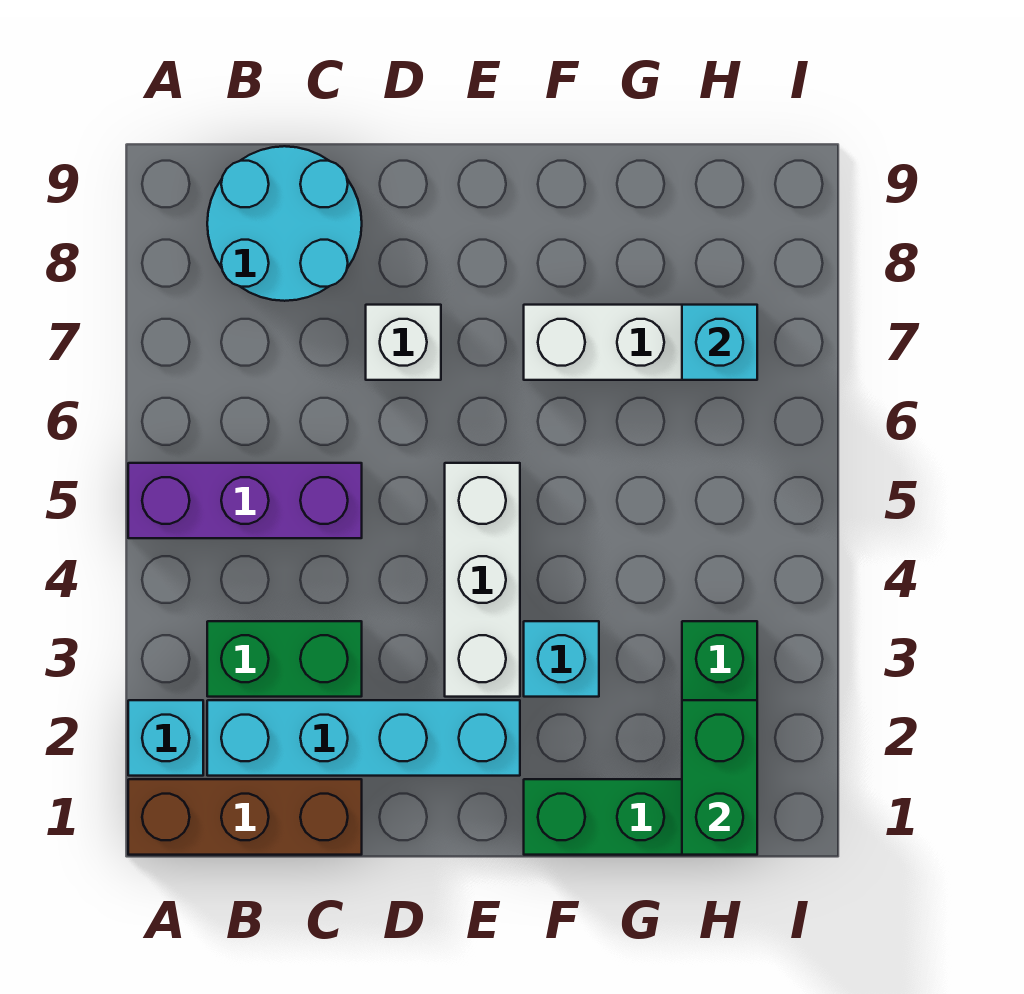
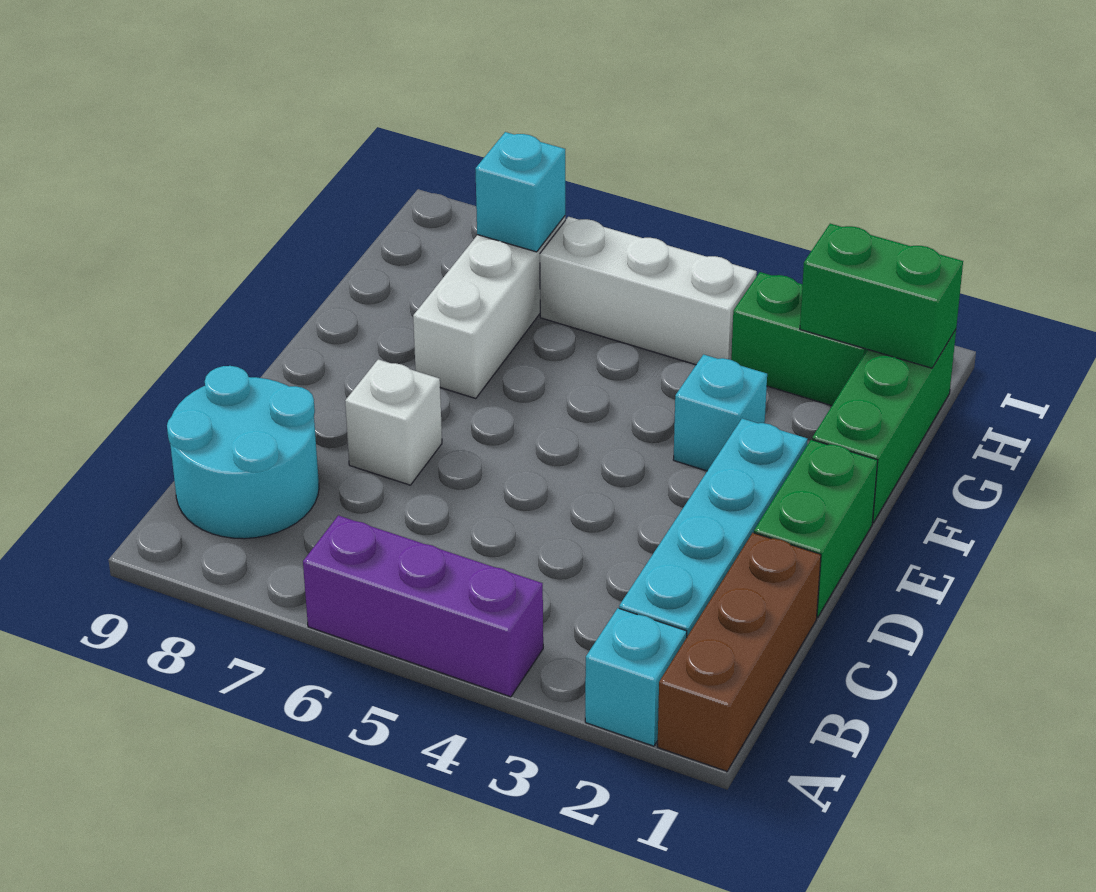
purple brick A5:C5 level 1 -> purple brick A4:A6 level 1
green brick B3:C3 level 1 -> green brick D1:E1 level 1
white brick E3:E5 level 1 -> white brick H4:H6 level 1

